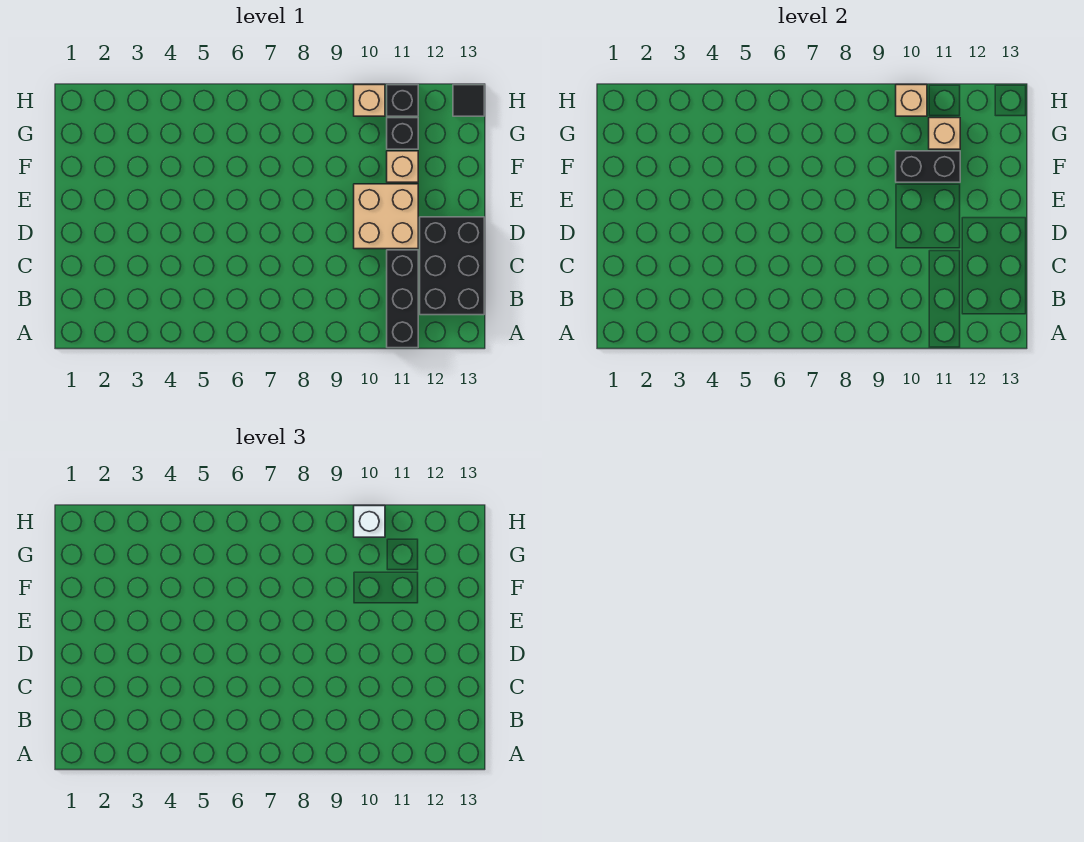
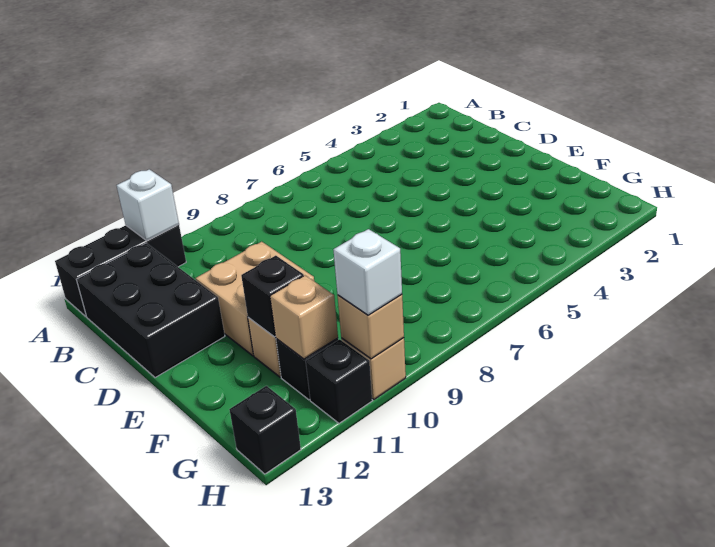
black brick A11:C11 level 1 -> black brick A11:A13 level 1
none -> white brick A11 level 2
black brick F10:F11 level 2 -> black brick F11 level 2
black tile H13 level 1 -> black brick H13 level 1

